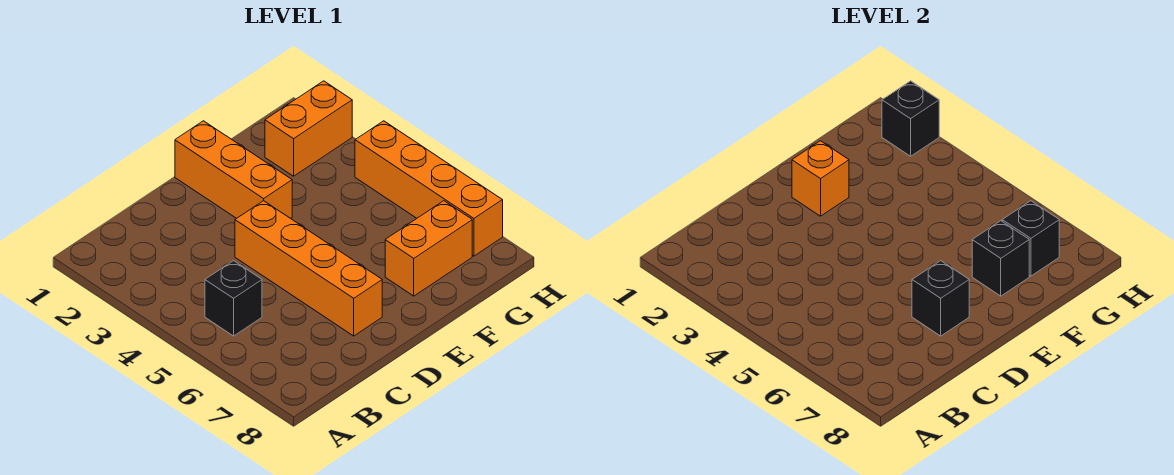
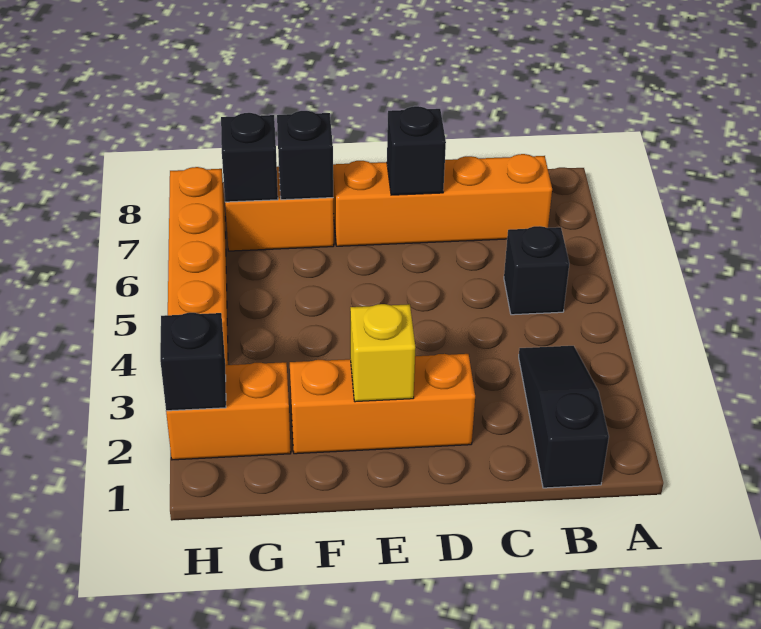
none -> black slope B1:B3 level 1 top 1
orange brick D4:D7 level 1 -> orange brick B7:E7 level 1
orange brick E1:E3 level 1 -> orange brick D2:F2 level 1
orange brick E2 level 2 -> yellow brick E2 level 2

